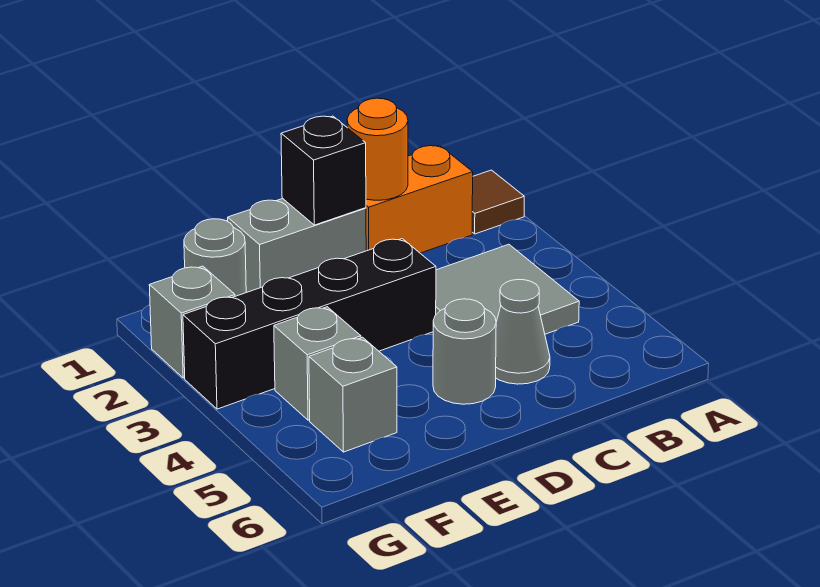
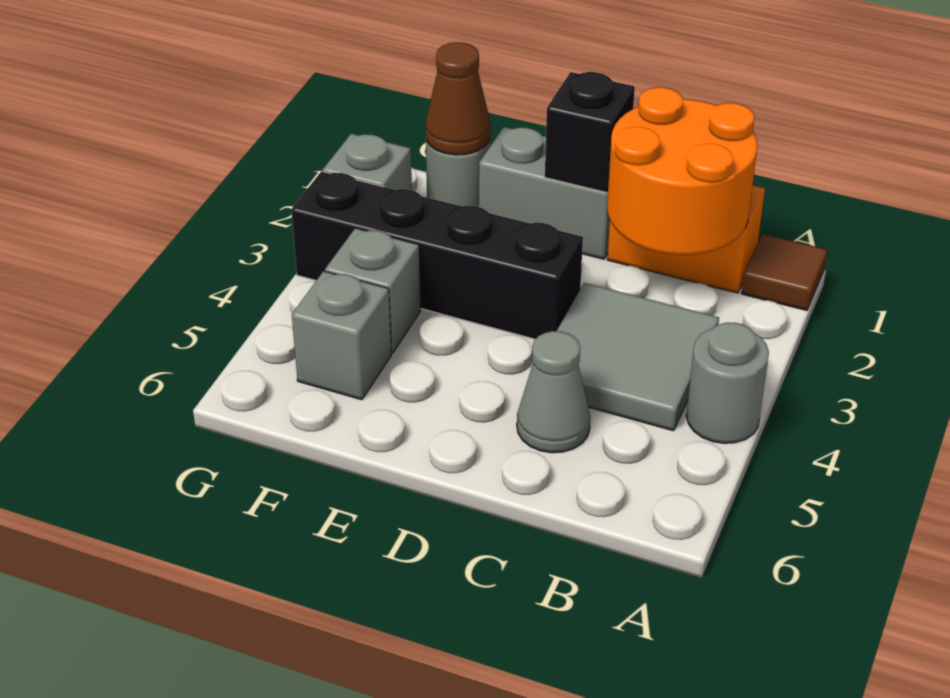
orange round brick C1 level 2 -> orange round brick B1:C2 level 2
grey round brick D5 level 1 -> grey round brick A4 level 1
none -> brown cone F1 level 2

